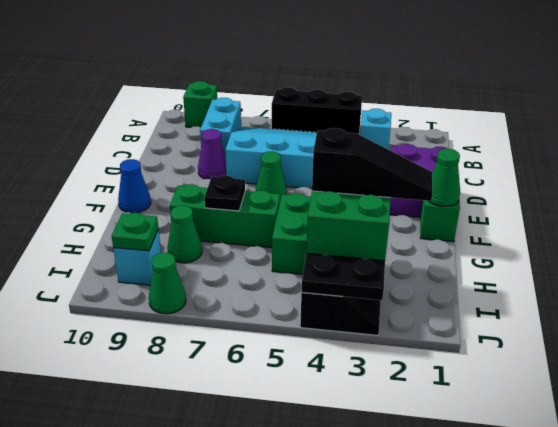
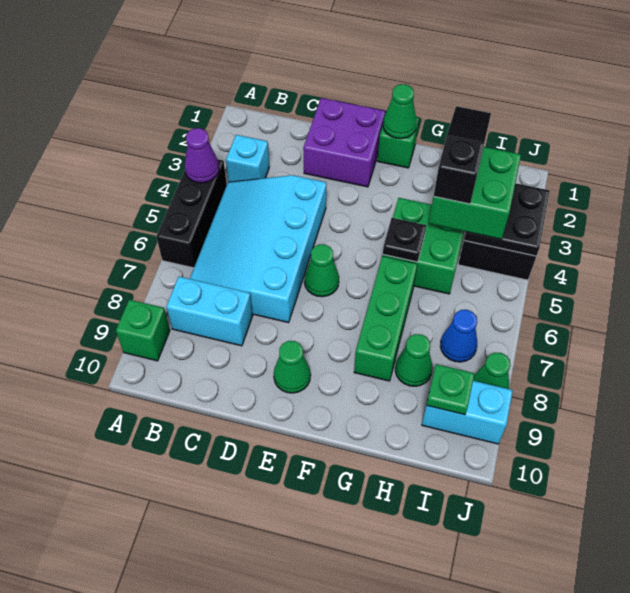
purple cone D8 level 1 -> purple cone A4 level 2
none -> green cone E9 level 1
blue cone F10 level 1 -> blue cone I7 level 1
black plate G7 level 2 -> black plate G5 level 2
cyan brick I9 level 1 -> cyan brick I9:J9 level 1

